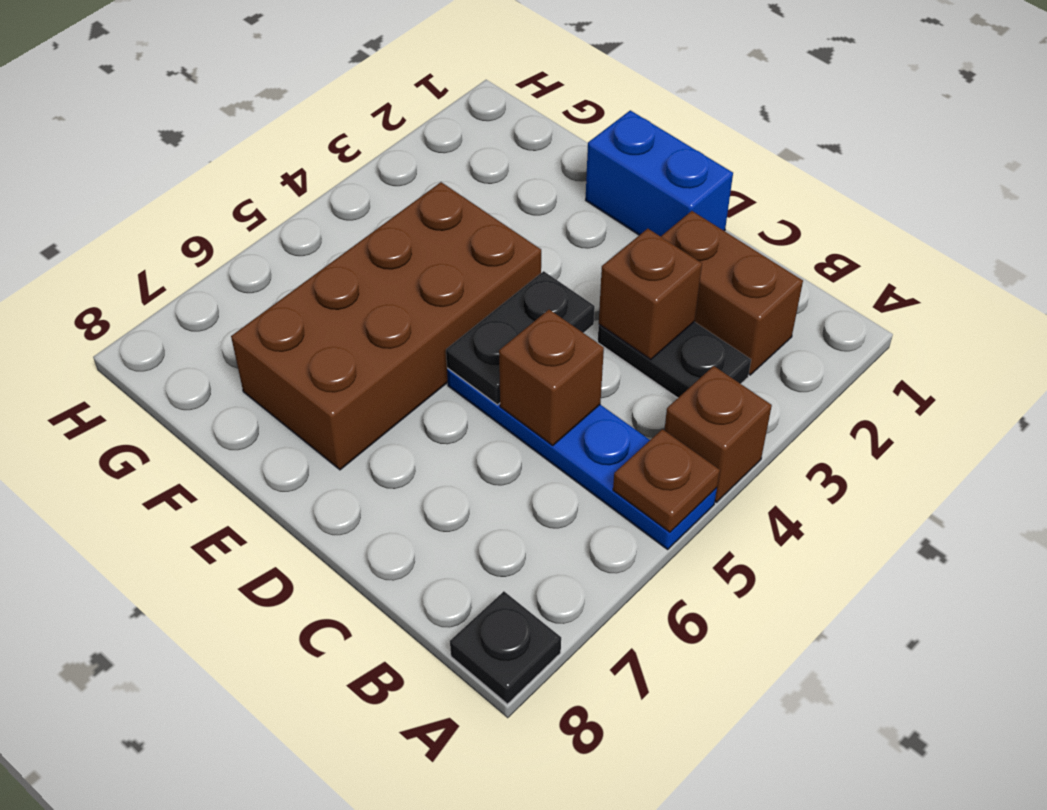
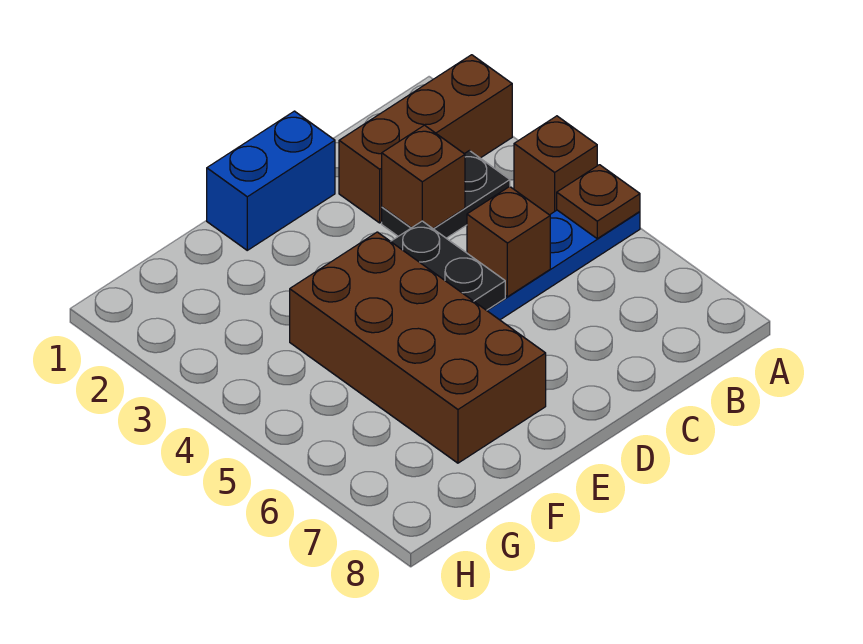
black plate A8 level 1 -> none
brown brick B2:C2 level 1 -> brown brick A2:C2 level 1

